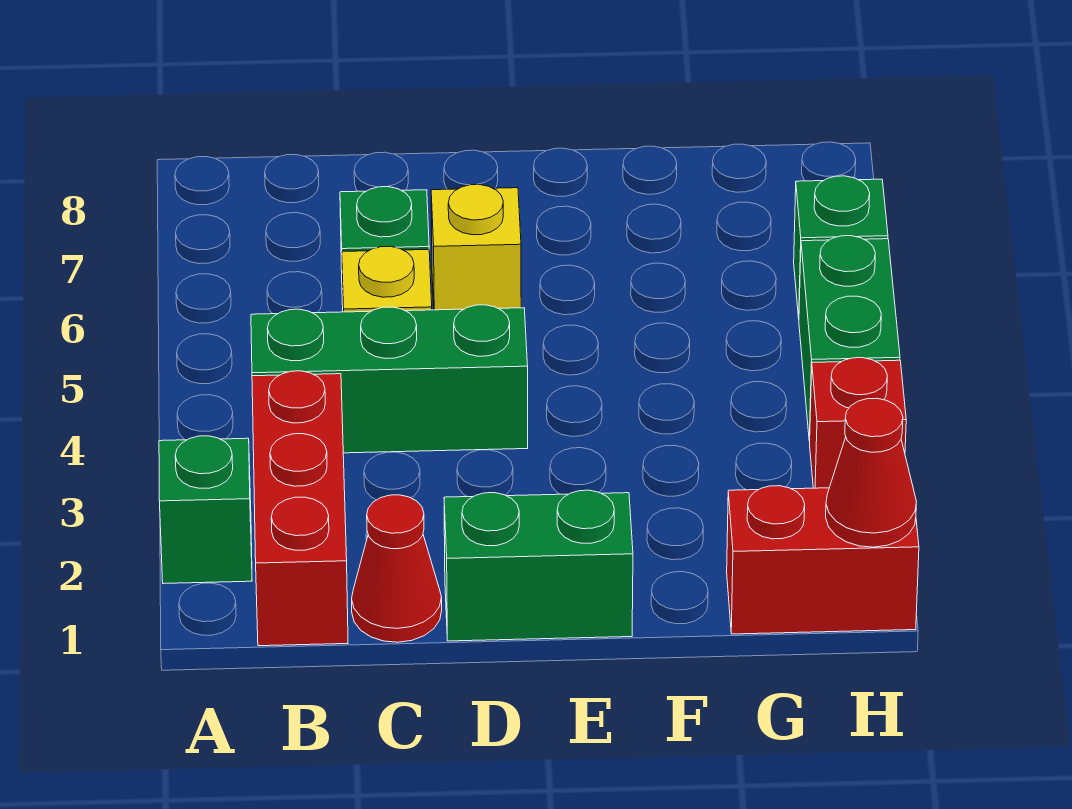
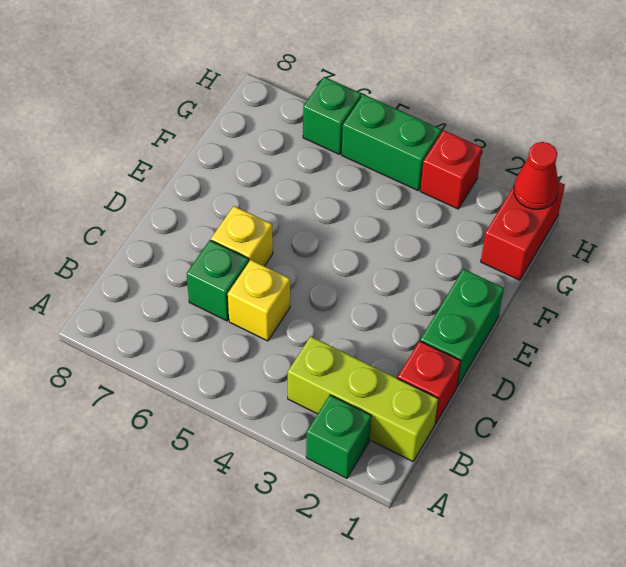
red brick B1:B3 level 1 -> lime brick B1:B3 level 1
green brick B4:D4 level 1 -> none
red cone C1 level 1 -> red brick C1 level 1

